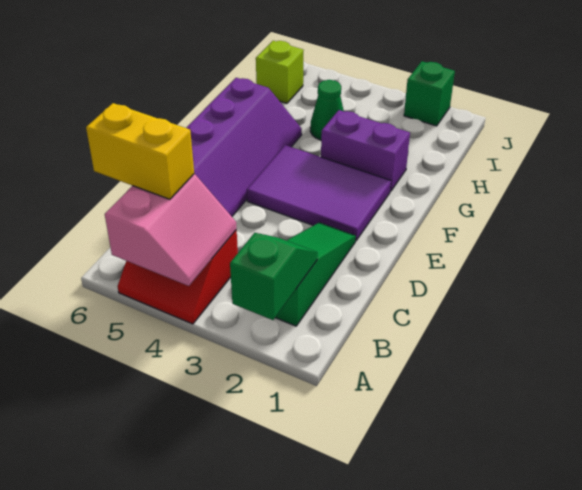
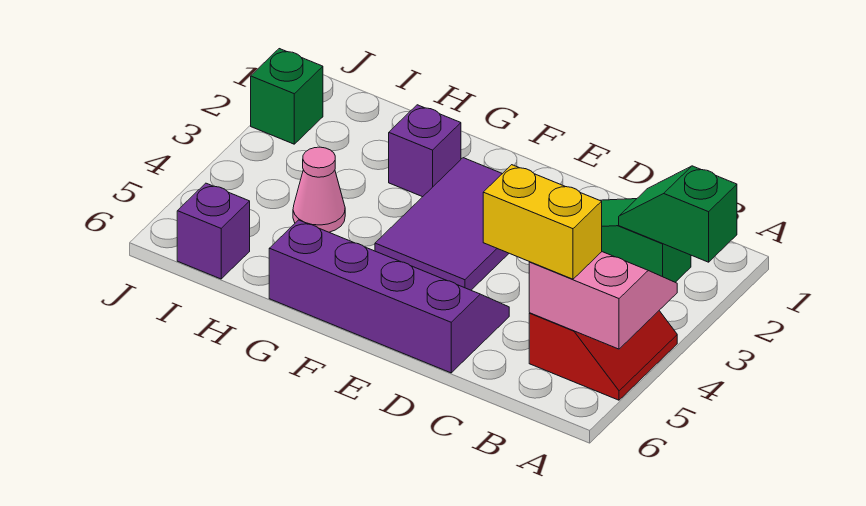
yellow brick B5:B6 level 3 -> yellow brick B5:C5 level 3
purple brick G2:G3 level 1 -> purple brick G2 level 1
green cone H4 level 1 -> pink cone H4 level 1
lime brick I6 level 1 -> purple brick I6 level 1

